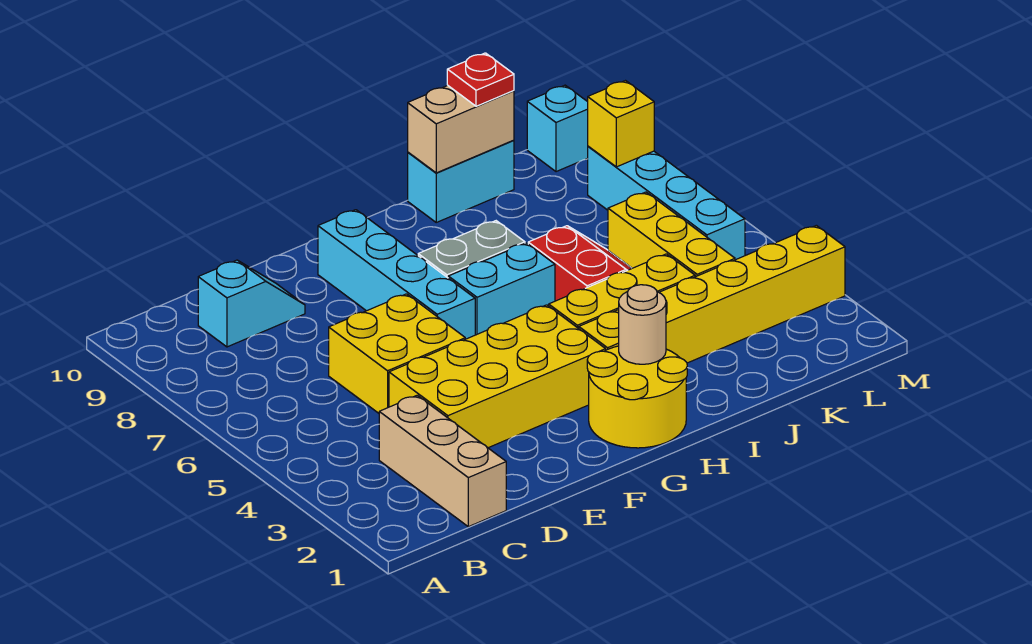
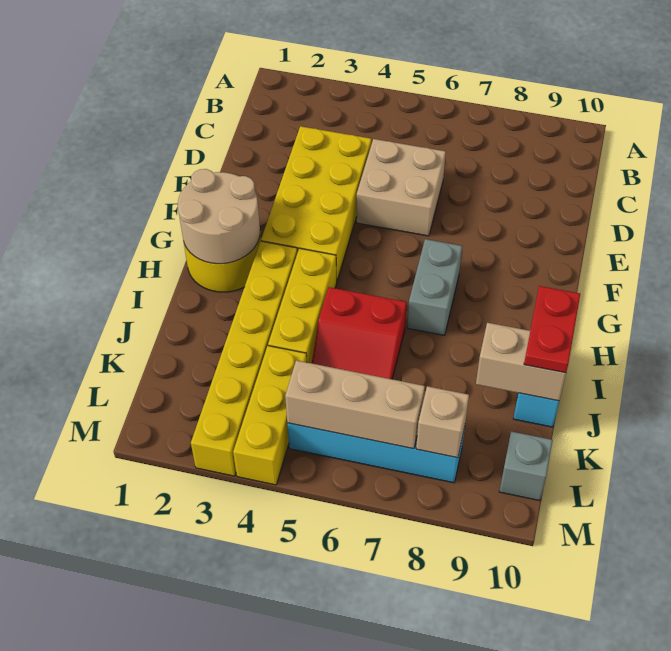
tan brick C1:C3 level 1 -> tan brick L5:L7 level 2
cyan slope C9:D9 level 1 top C -> none
yellow brick D5:E6 level 1 -> tan brick D5:E6 level 1
cyan brick F6:F9 level 1 -> none
cyan brick G6:H6 level 1 -> none
tan round brick H2 level 2 -> tan round brick G1:H2 level 2
tan brick I10:J10 level 2 -> tan brick J9:J10 level 2
red plate J10 level 3 -> red plate I10:J10 level 3
yellow brick K4:K6 level 1 -> yellow brick K4:M4 level 1
yellow brick L8 level 2 -> tan brick L8 level 2
cyan brick L10 level 1 -> grey brick L10 level 1

